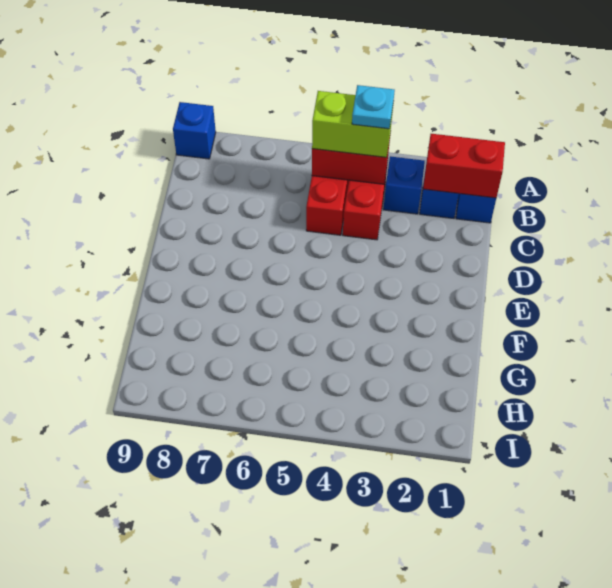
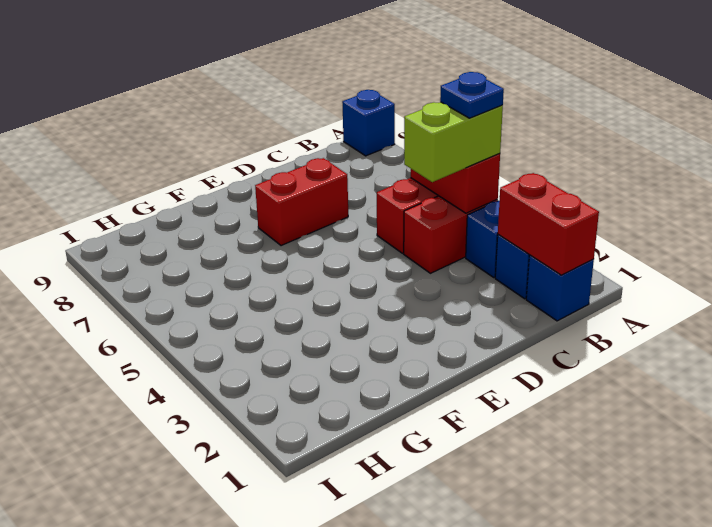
lime brick B4:B5 level 3 -> lime brick B4:C4 level 3
cyan plate B4 level 4 -> blue plate B4 level 4
none -> red brick D7:E7 level 1

